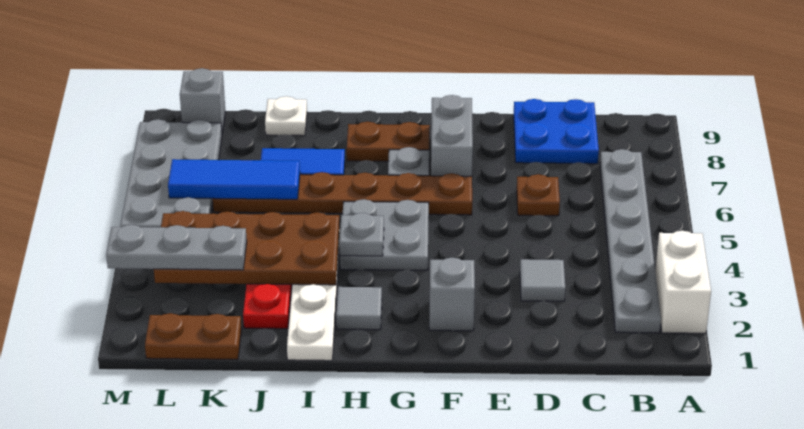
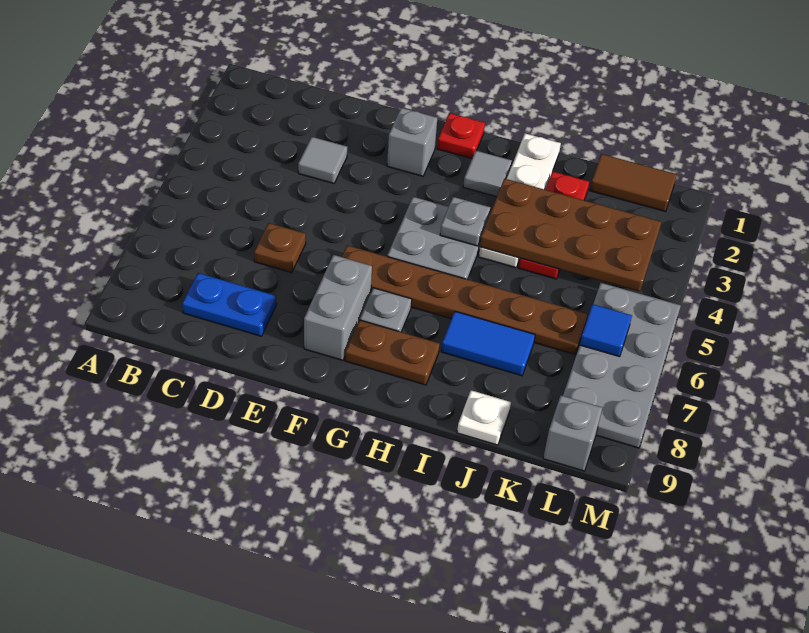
white brick A2:A3 level 1 -> none
grey plate B2:B7 level 1 -> none
blue plate C8:D9 level 1 -> blue plate C8:D8 level 1
none -> red plate G1 level 1
blue tile J6:L6 level 2 -> blue tile L6 level 2
brown plate K1:L1 level 1 -> brown tile K1:L1 level 1
grey plate K3:M3 level 3 -> none

